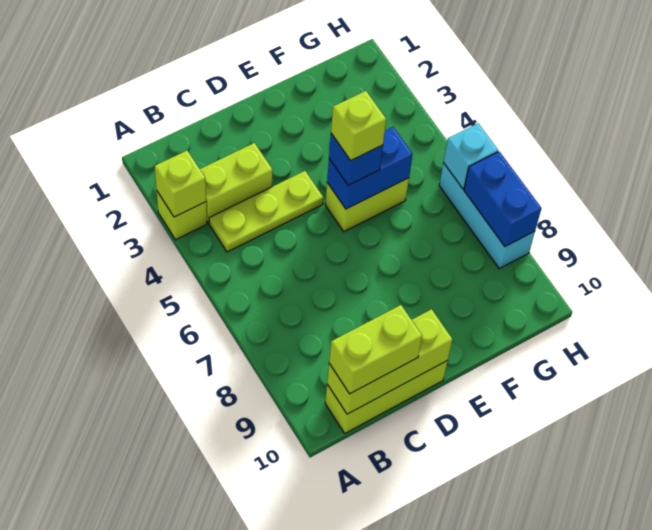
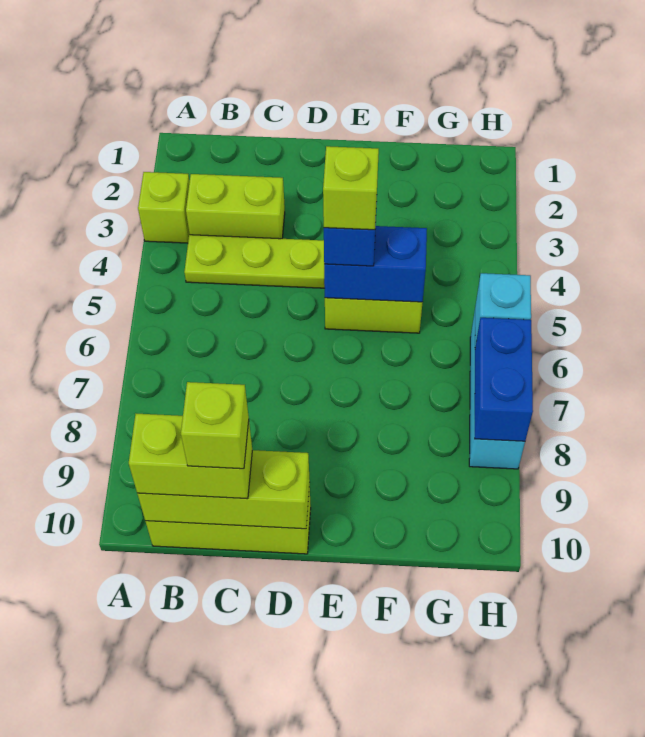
lime brick A3 level 2 -> lime brick C10 level 4

